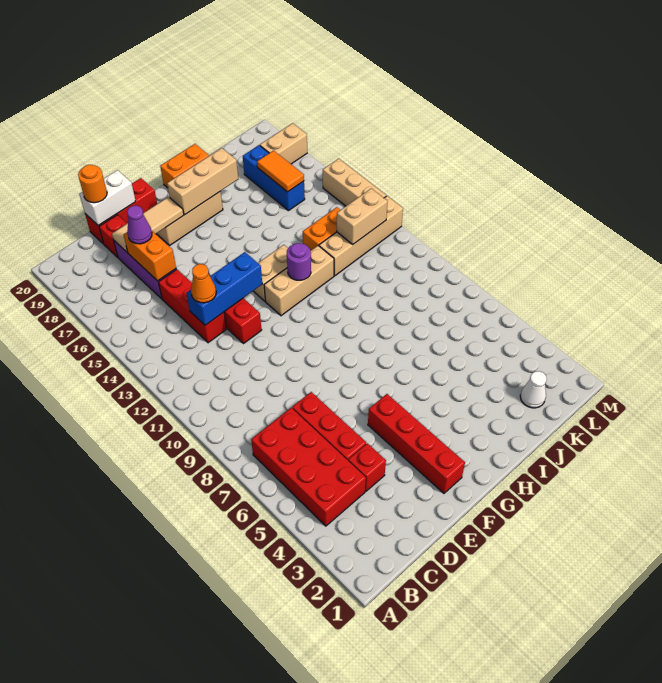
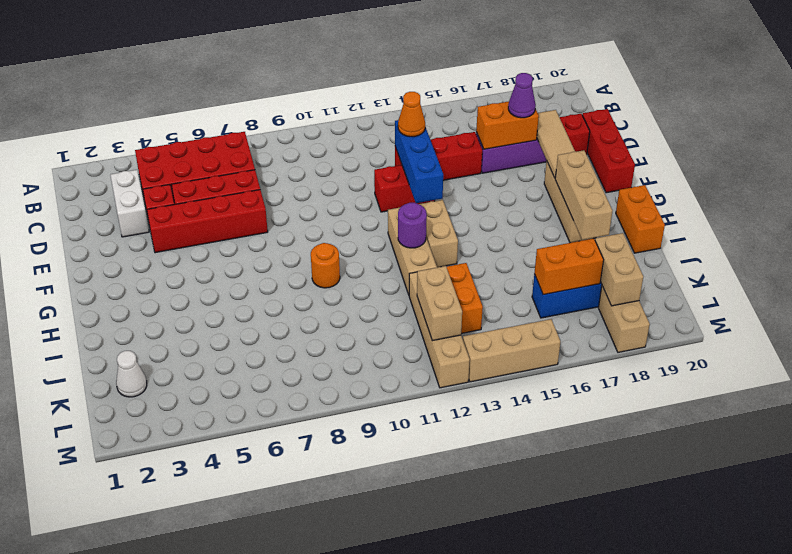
white brick D20:E20 level 2 -> white brick C3:D3 level 1
orange round brick D20 level 3 -> orange round brick H9 level 1
red brick F2:F5 level 1 -> red brick E4:E7 level 1
orange tile K16:K17 level 2 -> orange brick K16:K17 level 2
none -> tan brick K18:L18 level 2

